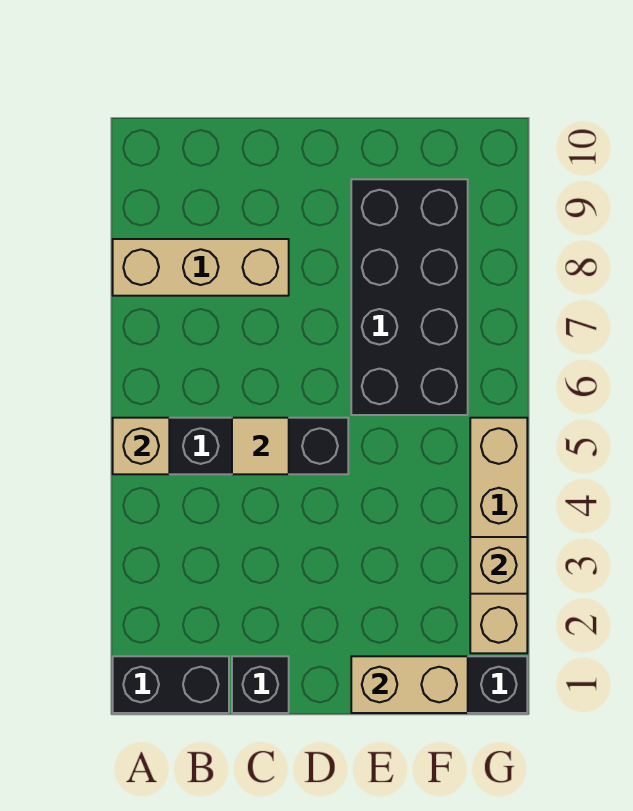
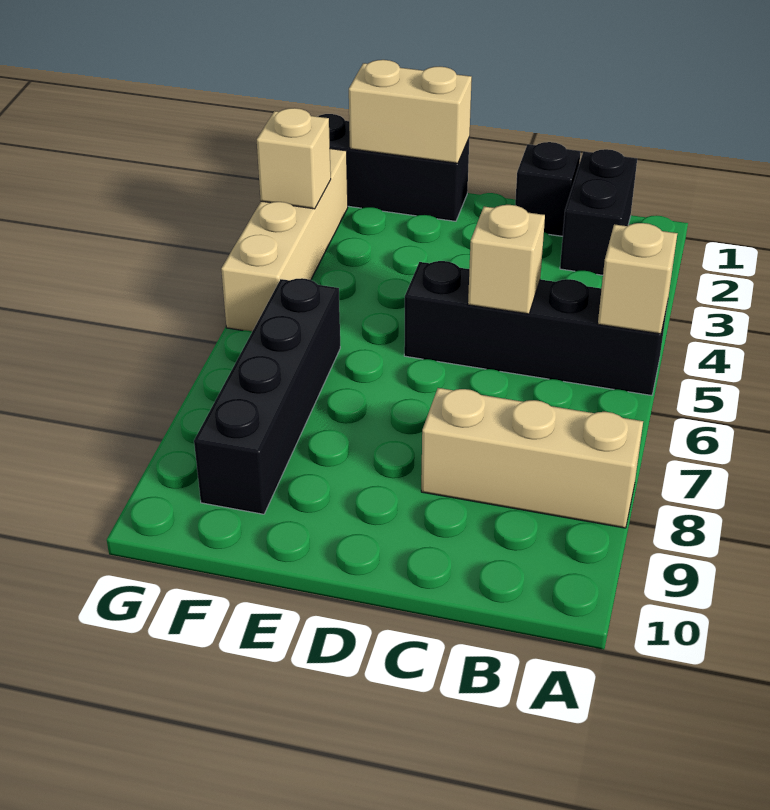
black brick A1:B1 level 1 -> black brick B1:B2 level 1
tan tile C5 level 2 -> tan brick C5 level 2
black brick E6:F9 level 1 -> black brick F6:F9 level 1

